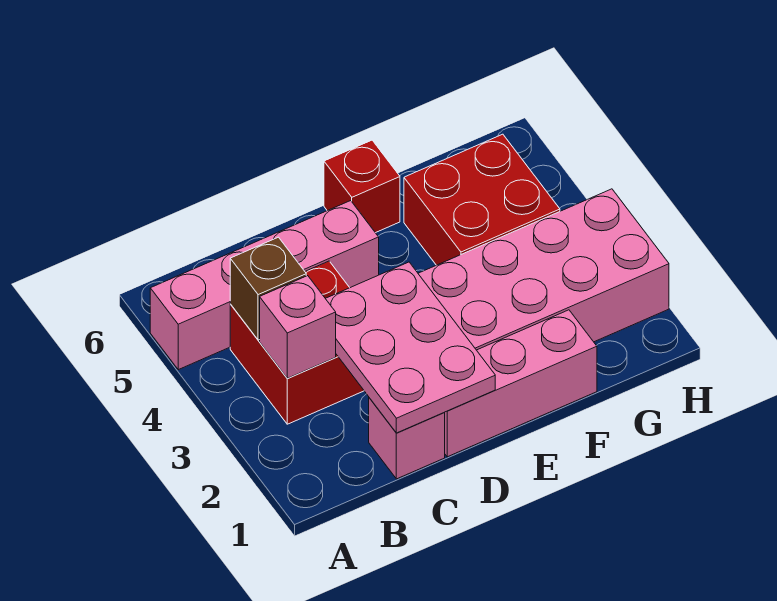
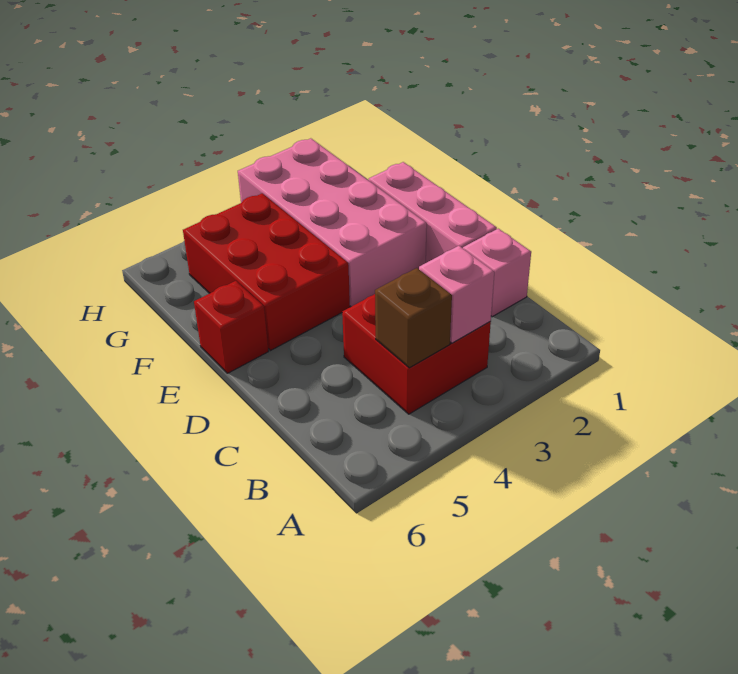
pink brick A5:D5 level 1 -> none
pink plate C1:D3 level 2 -> none
red brick F4:G5 level 1 -> red brick E4:G5 level 1

